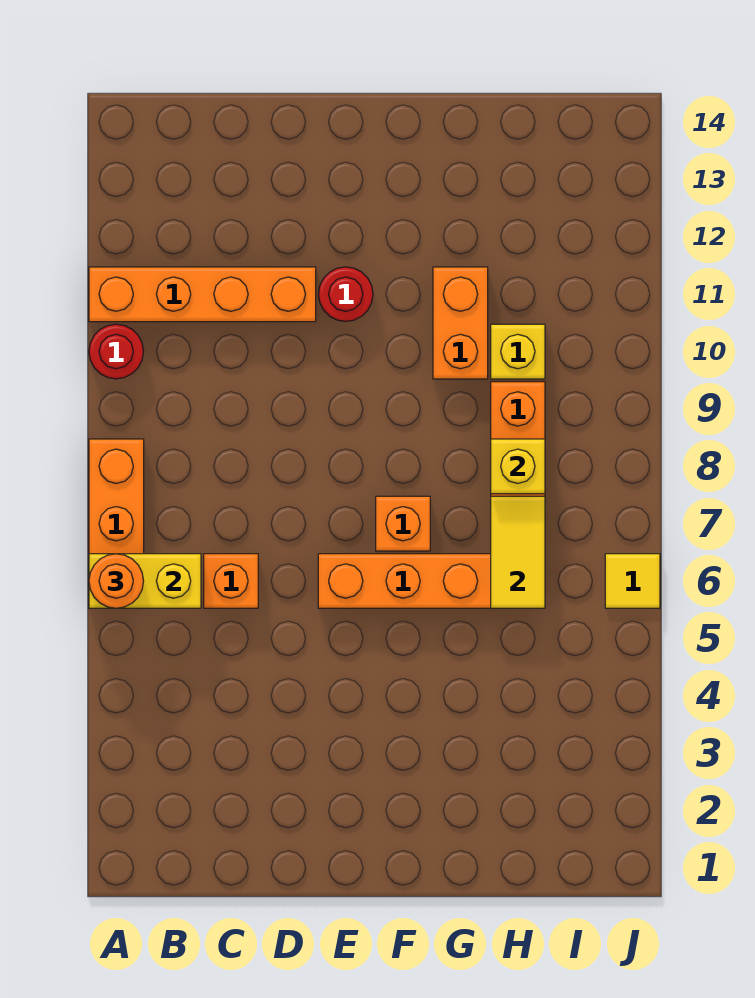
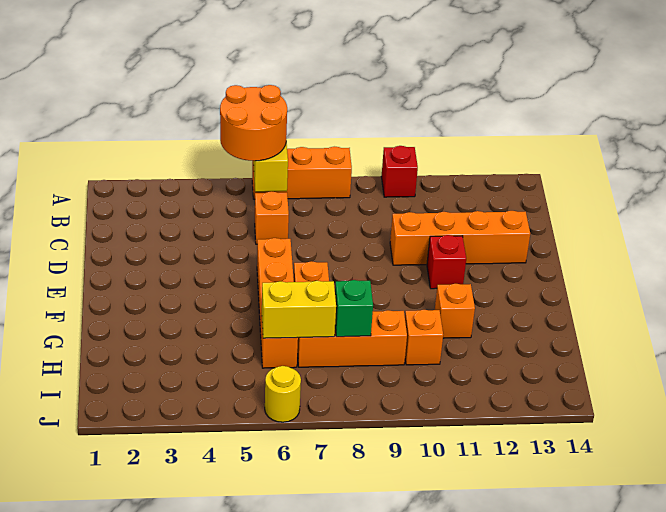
orange round brick A6 level 3 -> orange round brick A5:B6 level 3
red round brick A10 level 1 -> red brick A10 level 1
orange brick A11:D11 level 1 -> orange brick D10:D13 level 1
red round brick E11 level 1 -> red brick E11 level 1
orange brick G10:G11 level 1 -> orange brick G11 level 1
yellow tile H6:H7 level 2 -> yellow brick H6:H7 level 2
yellow brick H8 level 2 -> green brick H8 level 2
yellow brick H10 level 1 -> orange brick H10 level 1
yellow tile J6 level 1 -> yellow round brick J6 level 1

